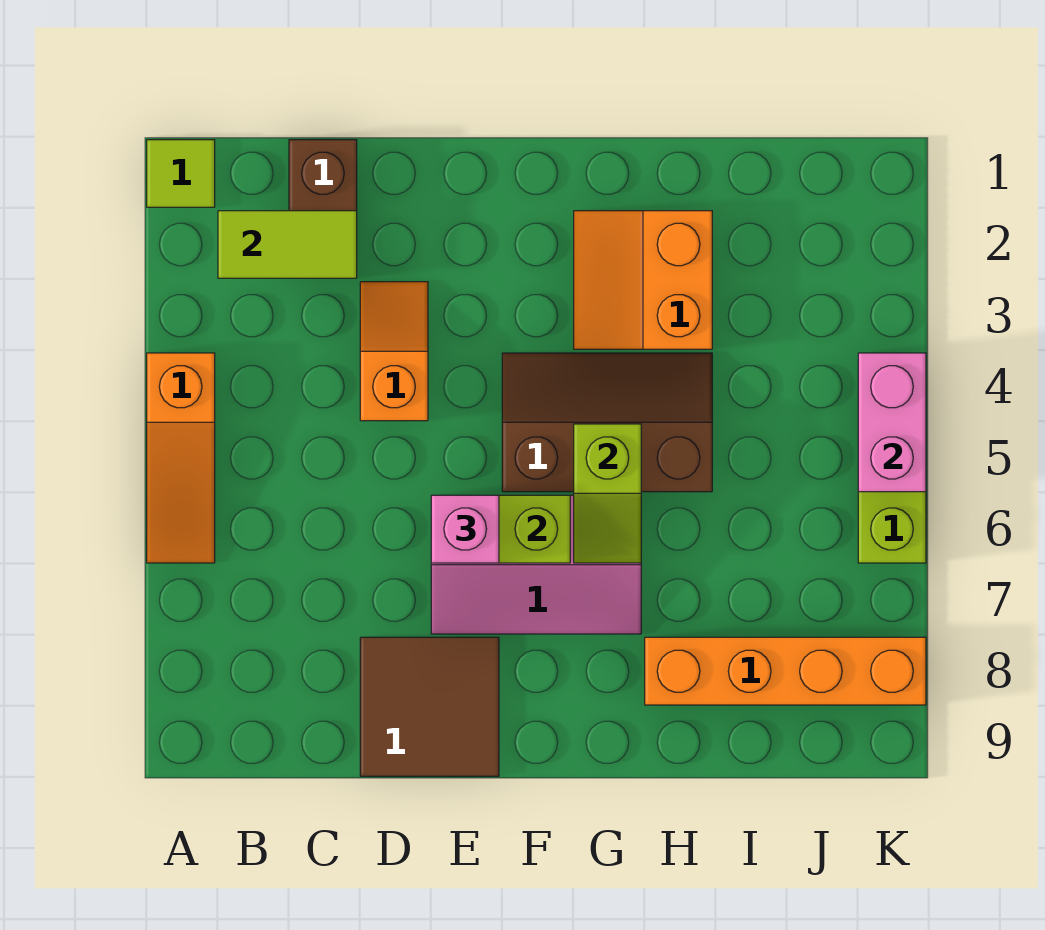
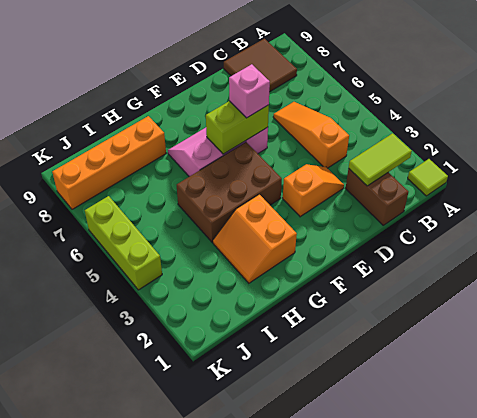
orange slope A4:A6 level 1 top 4 -> orange slope C4:C6 level 1 top 4
orange slope D3:D4 level 1 top 4 -> orange slope D3:E3 level 1 top E
brown tile D8:E9 level 1 -> brown tile B8:C9 level 1
brown slope F4:H5 level 1 top 5 -> brown brick F4:H5 level 1
orange slope G2:H3 level 1 top H -> orange slope G2:H3 level 1 top G
lime slope G5:G6 level 2 top 5 -> none
pink brick K4:K5 level 2 -> none

